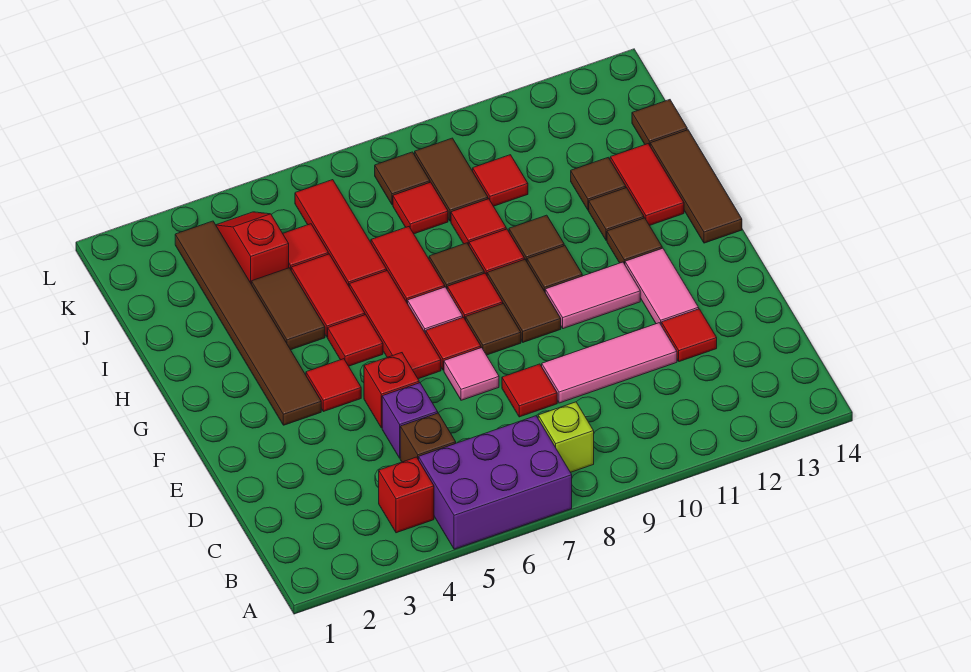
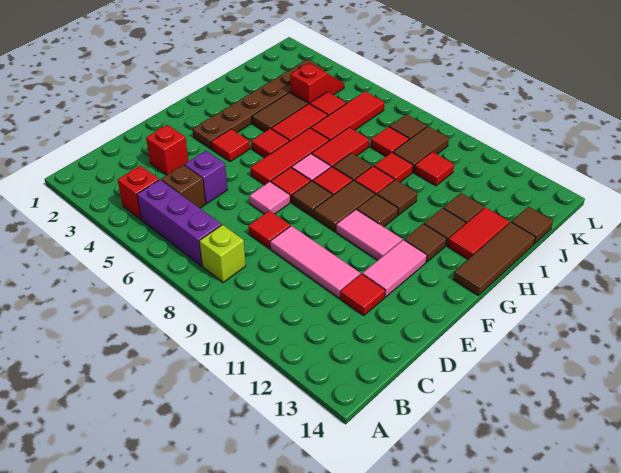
purple brick A5:B7 level 1 -> purple brick B5:B7 level 1
red brick E5 level 1 -> red brick D3 level 1
brown tile F3:K3 level 1 -> brown plate F3:K3 level 1

